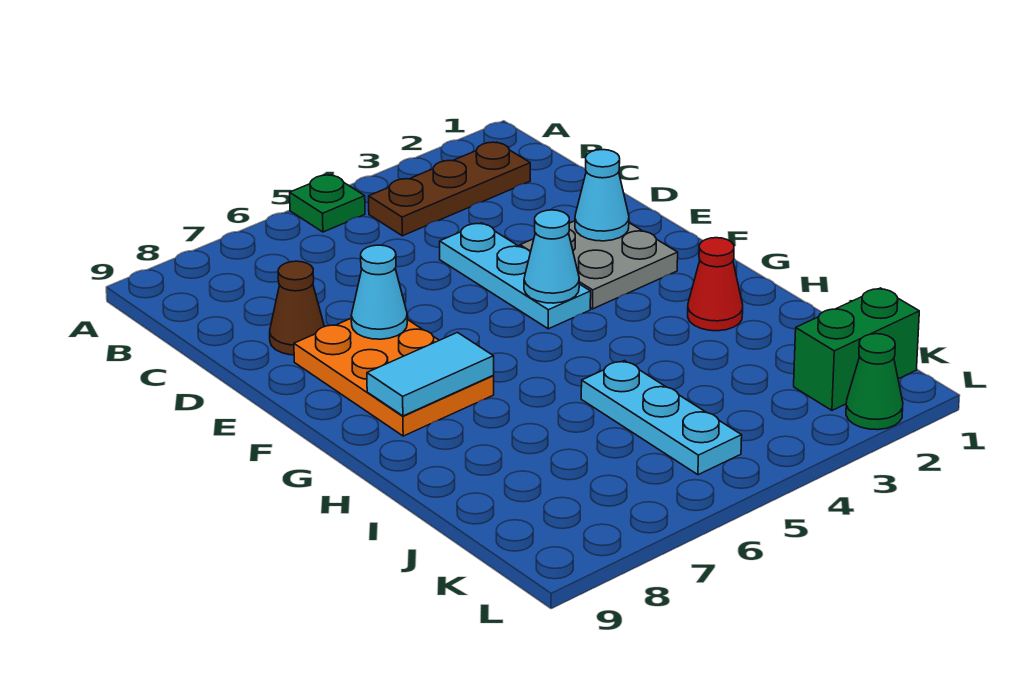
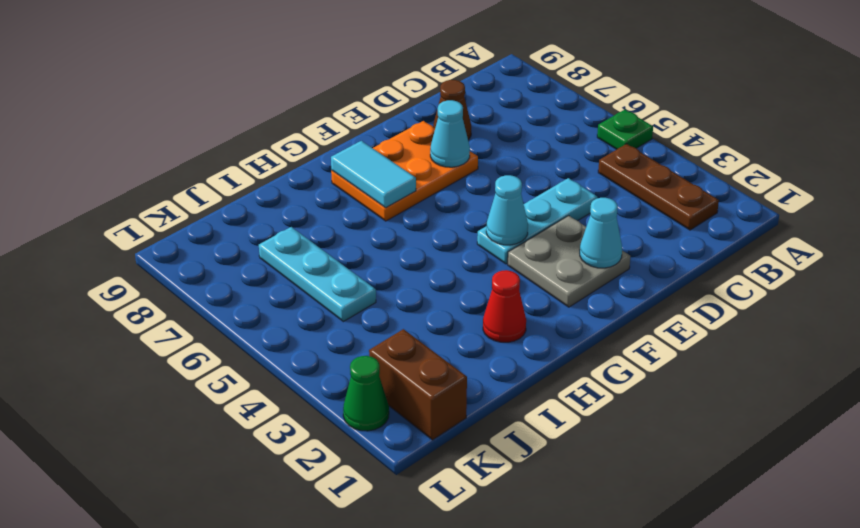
cyan plate I5:K5 level 1 -> cyan plate J5:J7 level 1
green brick K1:K2 level 1 -> brown brick K1:K2 level 1

